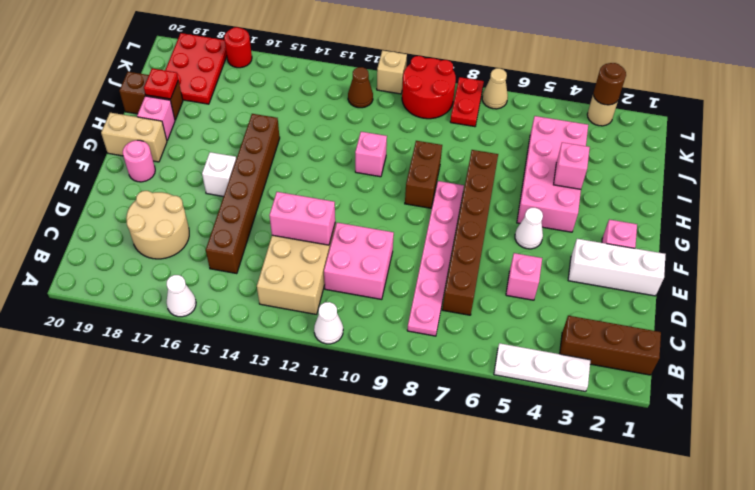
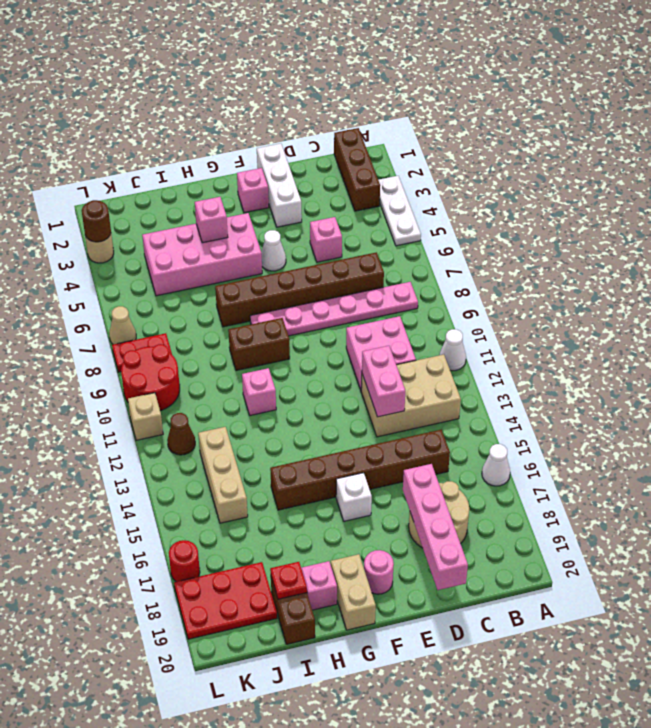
none -> pink brick D17:D20 level 2
none -> tan brick J13:J15 level 1

